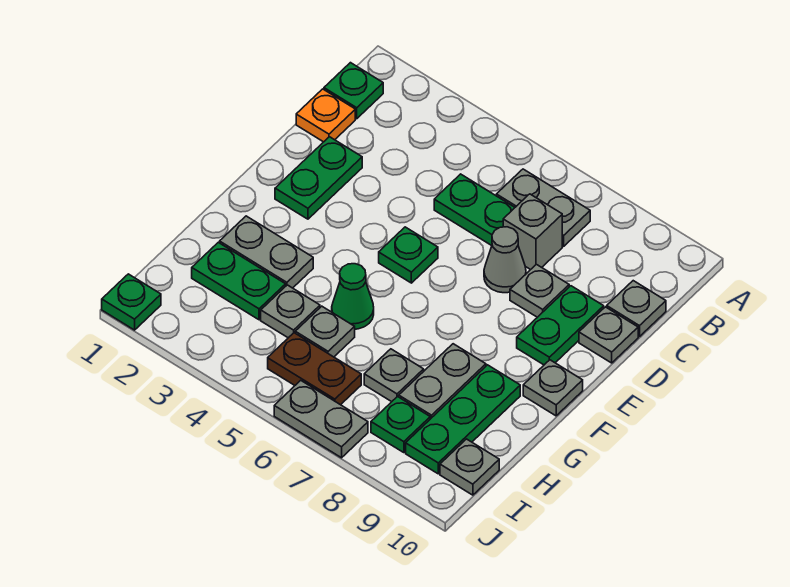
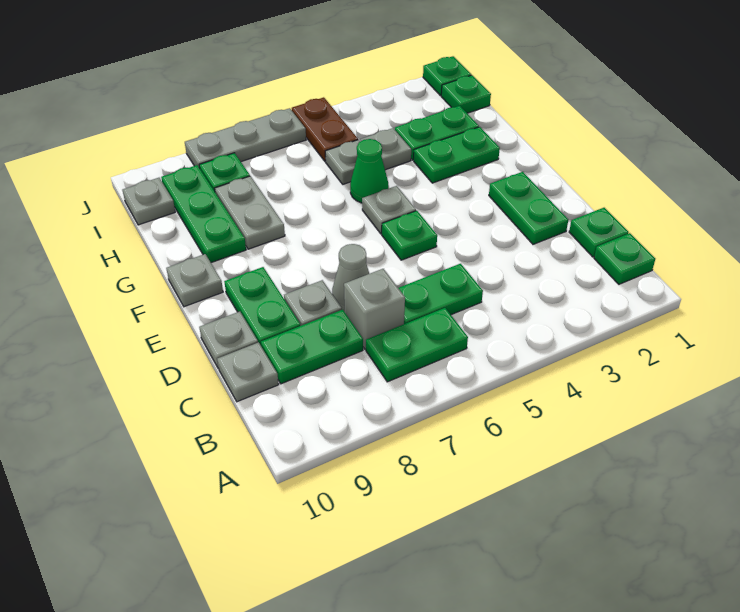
grey plate B6:B7 level 1 -> green plate B6:B7 level 1
orange plate C1 level 1 -> green plate C1 level 1
none -> green plate C8:C9 level 1
grey plate G2:G3 level 1 -> green plate G2:G3 level 1
grey plate H7 level 1 -> grey plate F5 level 1
none -> green plate I1 level 1
brown plate I5:I6 level 1 -> brown plate I5:J5 level 1
grey plate J6:J7 level 1 -> grey plate J6:J8 level 1

